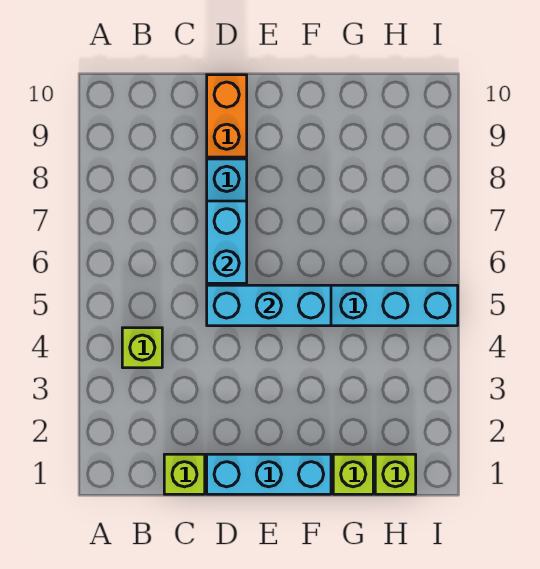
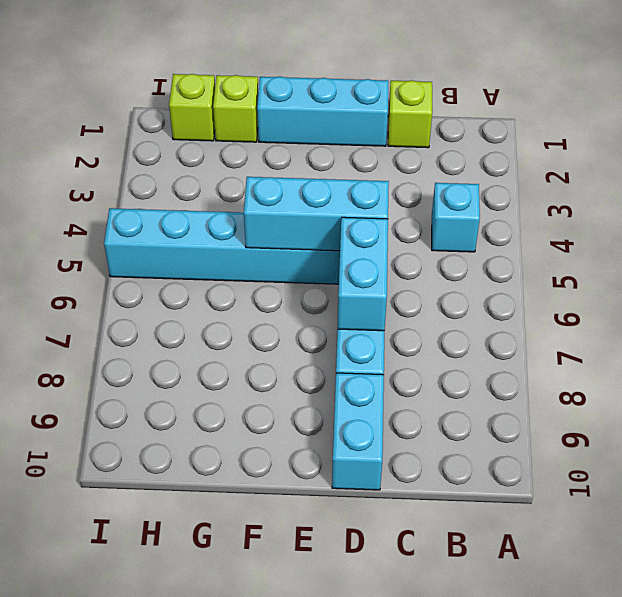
lime brick B4 level 1 -> cyan brick B4 level 1
orange brick D9:D10 level 1 -> cyan brick D9:D10 level 1

